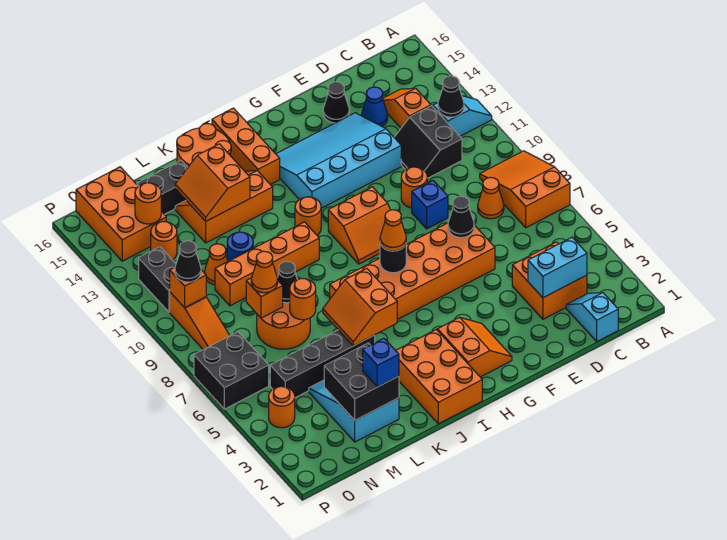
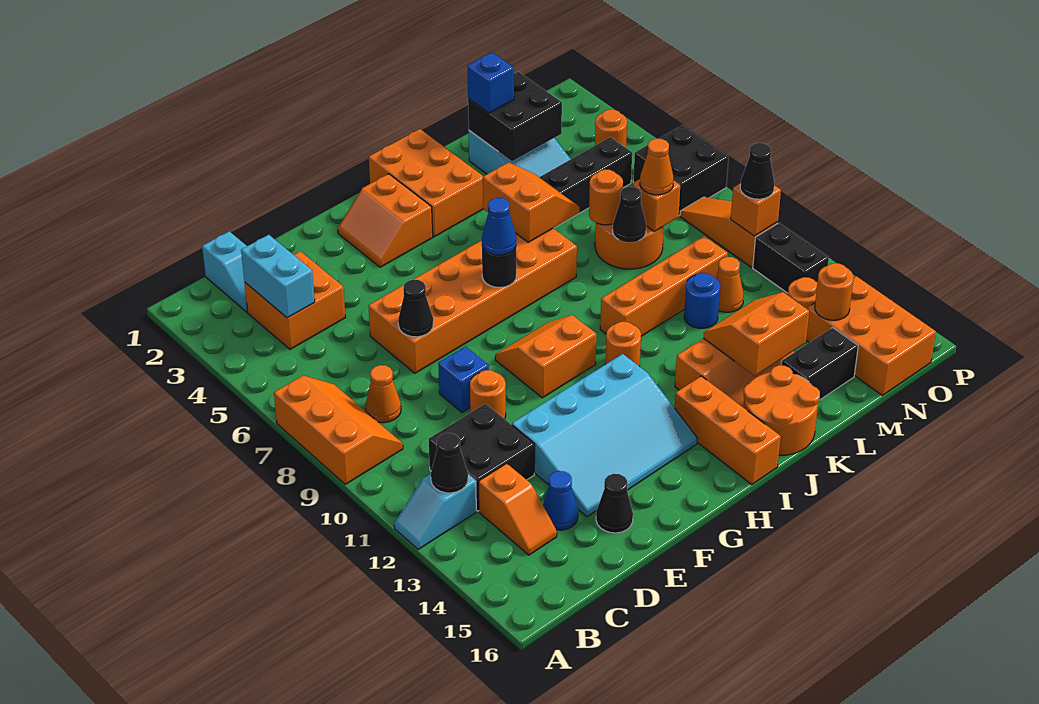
orange slope A7:B9 level 1 top 7 -> orange slope A7:B9 level 1 top A
cyan brick C3:D3 level 2 -> cyan brick C3:C4 level 2
black slope C11:D12 level 1 top C -> black brick C11:D12 level 1
orange cone H7 level 3 -> blue cone H7 level 3
orange slope K13:L14 level 2 top K -> orange slope K13:L14 level 2 top 14

